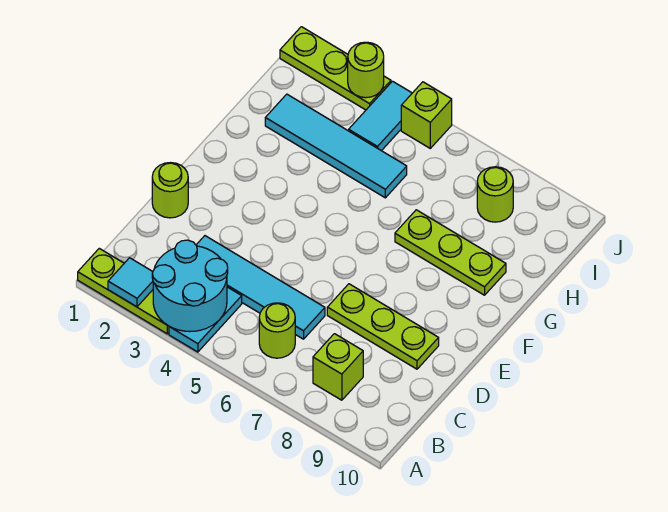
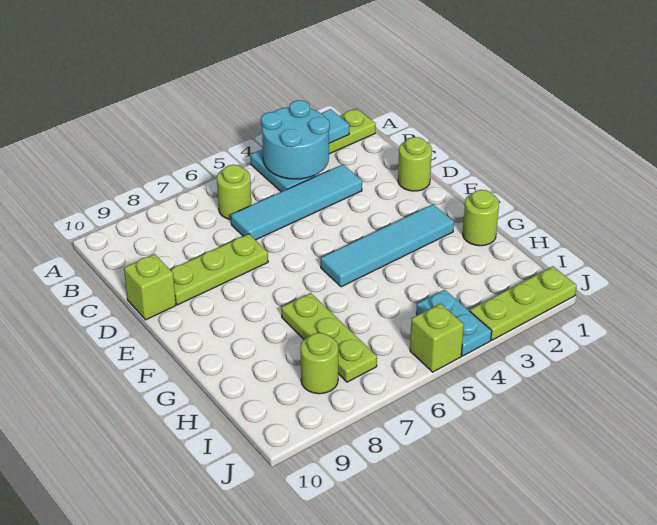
lime brick B8 level 1 -> lime brick D10 level 1
lime plate G7:G9 level 1 -> lime plate G7:I7 level 1
cyan tile H2:H5 level 1 -> cyan tile F2:F5 level 1
cyan tile I4:J4 level 1 -> cyan plate I4:J4 level 1
lime round brick J3 level 2 -> lime round brick G1 level 1

